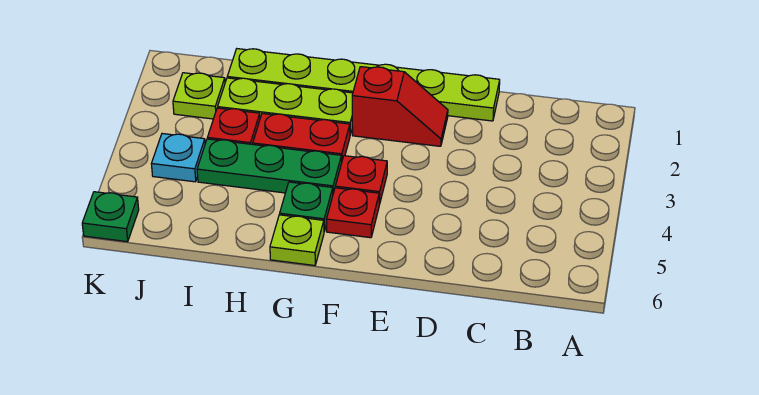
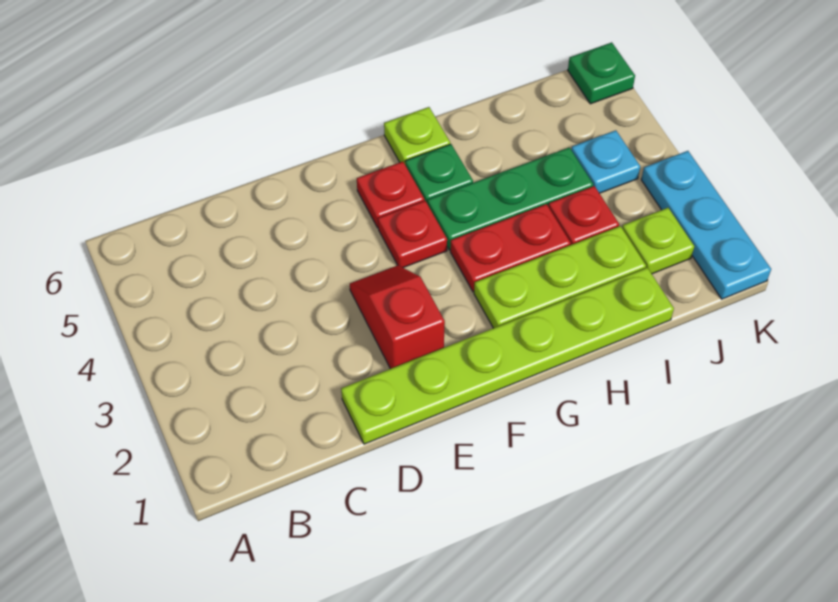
red slope E2:F2 level 1 top F -> red slope E2:E3 level 1 top 2
none -> cyan plate K1:K3 level 1

